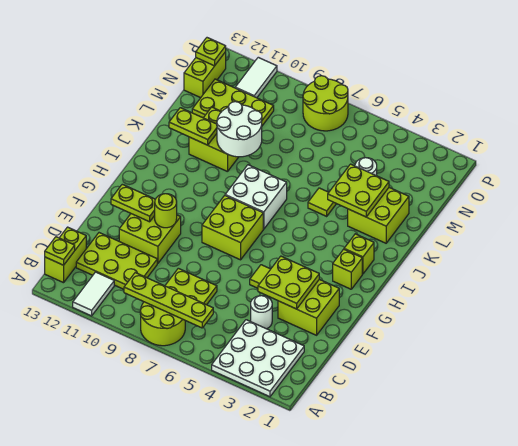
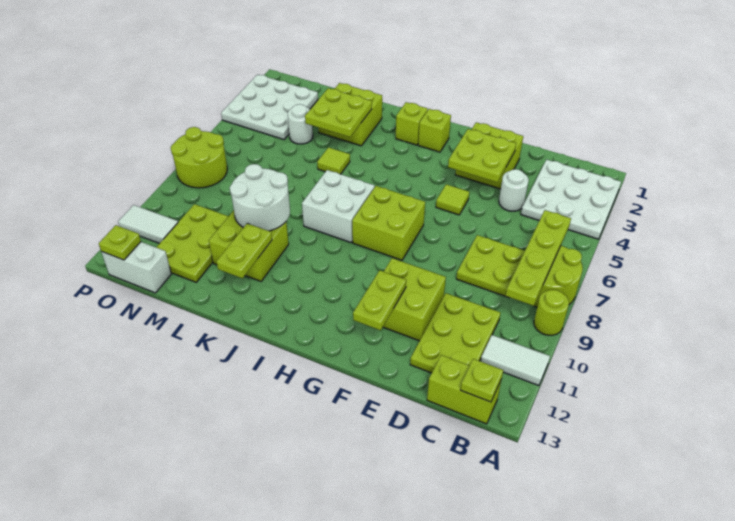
lime round brick F10 level 2 -> lime round brick A9 level 1
none -> white plate N2:P4 level 1
lime brick N13:O13 level 1 -> white brick N13:O13 level 1

